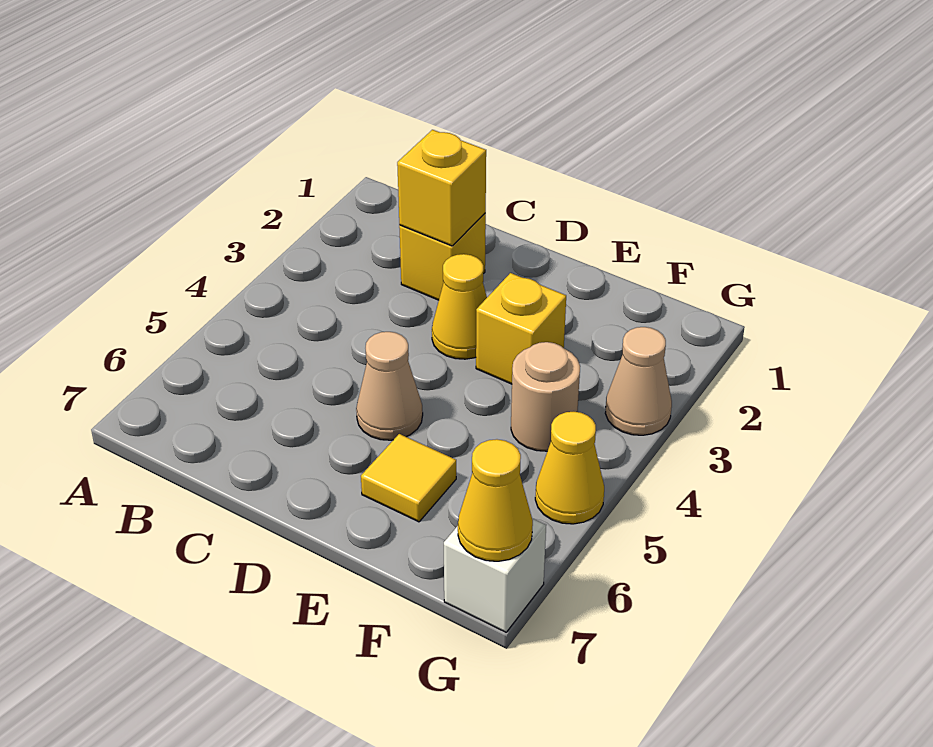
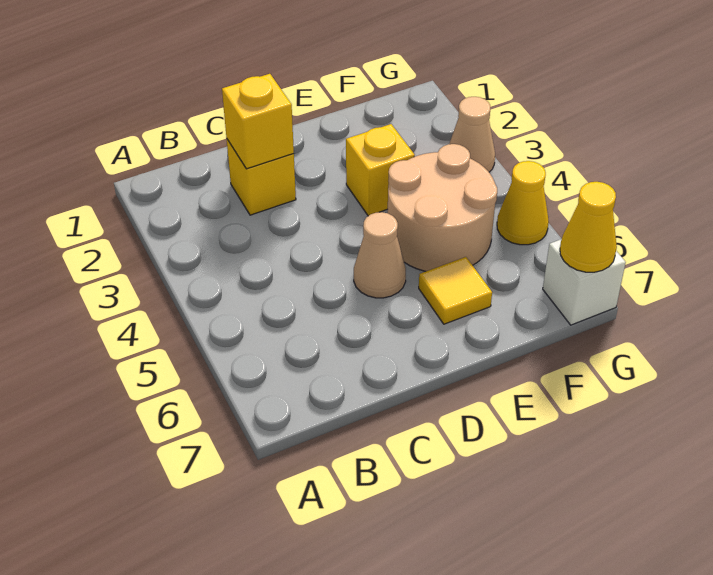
yellow cone D3 level 1 -> none
tan round brick F4 level 1 -> tan round brick E4:F5 level 1

